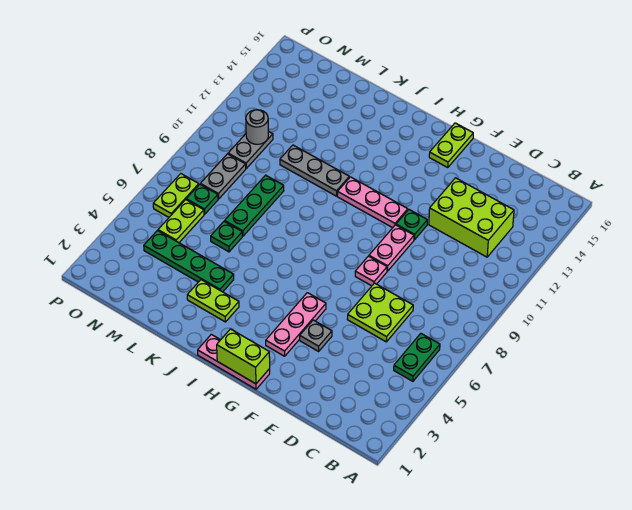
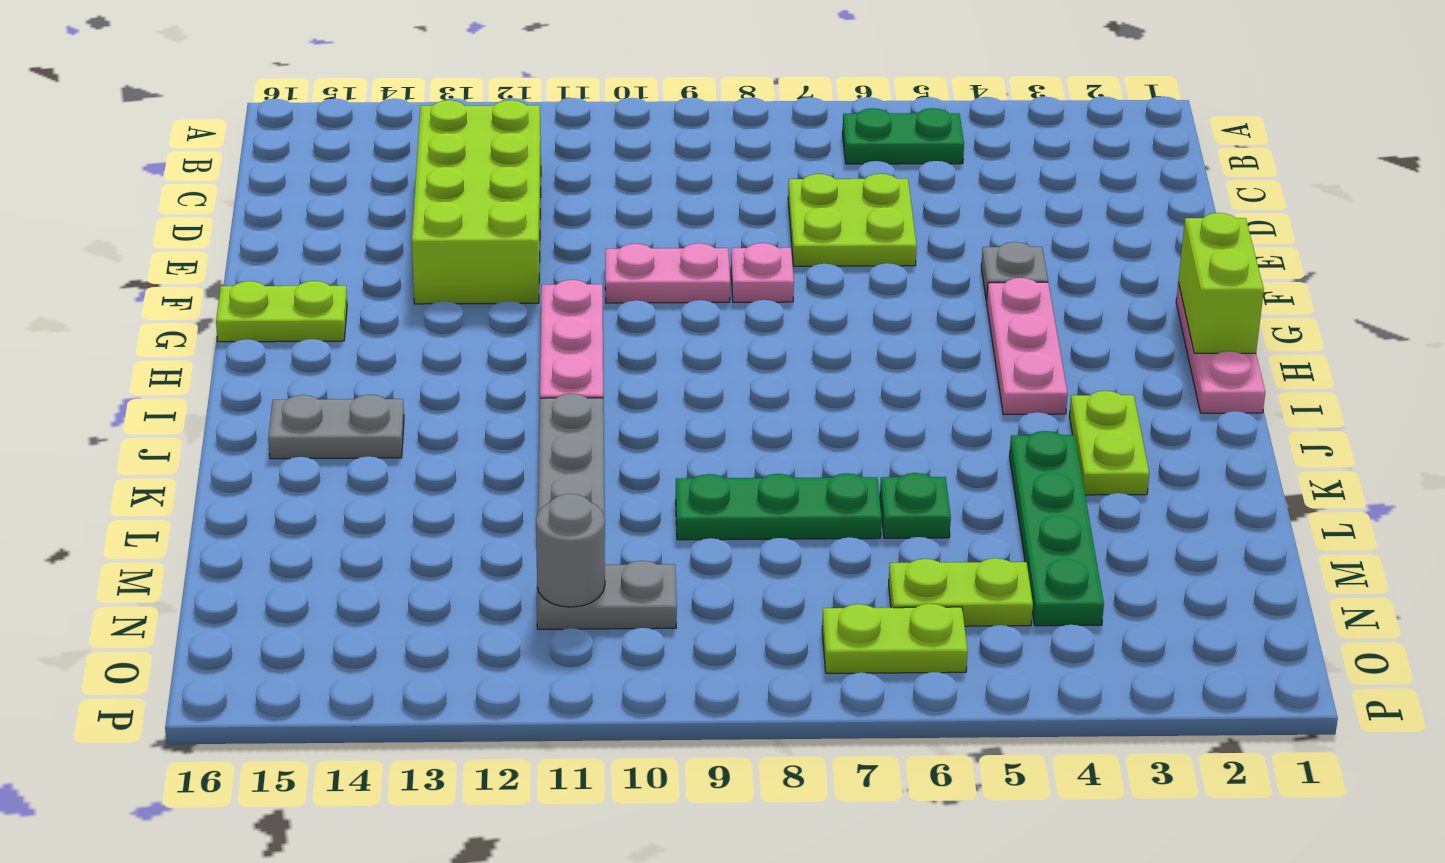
lime brick C12:E13 level 1 -> lime brick C12:F13 level 1
green plate F11 level 1 -> none
pink plate G3:G5 level 1 -> pink plate G4:I4 level 1
green plate N7 level 1 -> none
grey plate N8:N9 level 1 -> grey plate J14:J15 level 1

